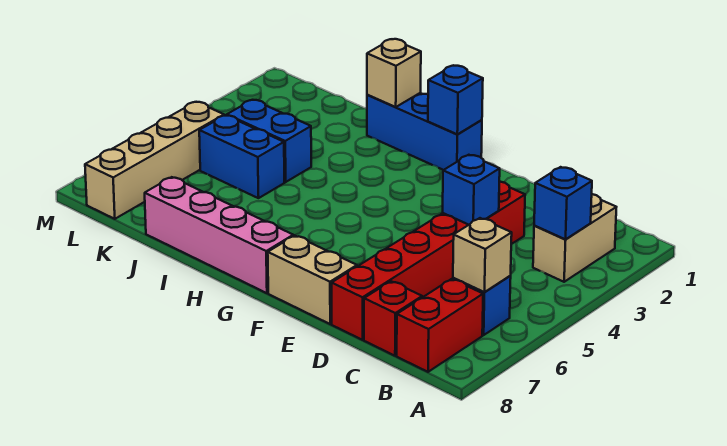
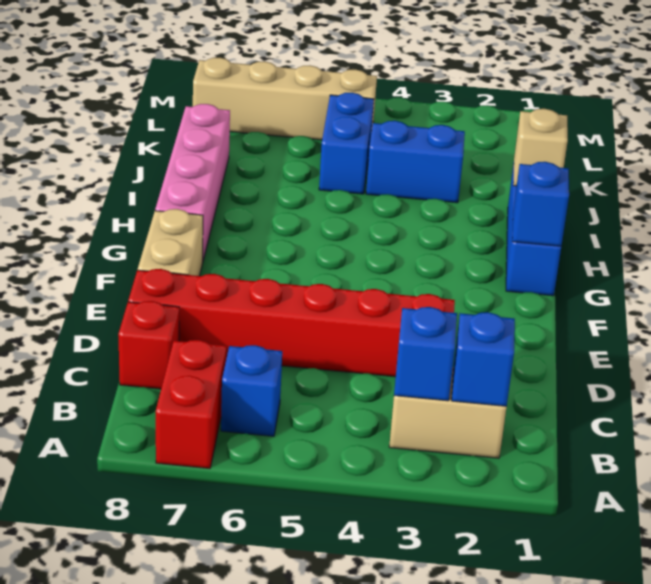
tan brick B6 level 2 -> none
red brick B7:B8 level 1 -> red brick A7:B7 level 1
blue brick D4 level 2 -> blue brick B2 level 2
blue brick J4:K4 level 1 -> blue brick J3:J4 level 1

